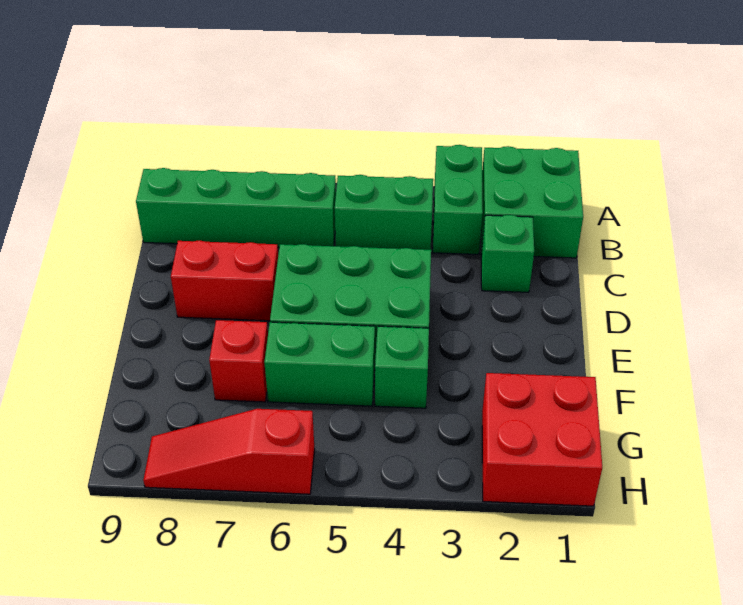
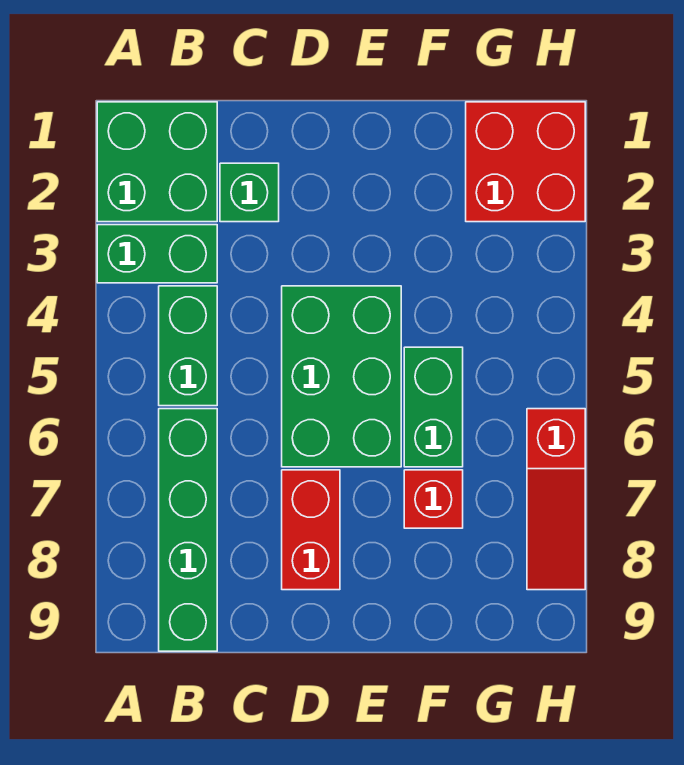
green brick F4 level 1 -> none

